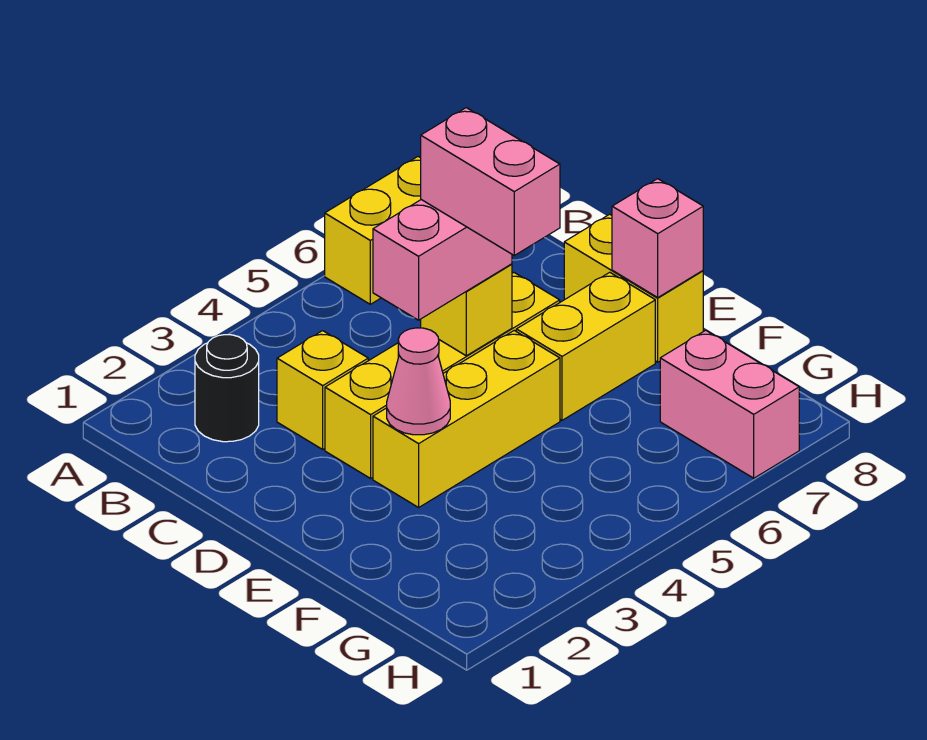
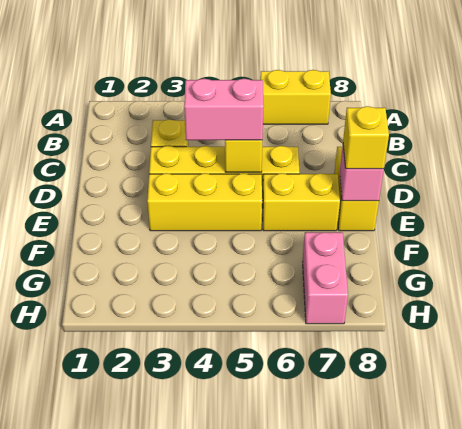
black round brick B2 level 1 -> none
pink brick D5:E5 level 4 -> none
pink cone E3 level 2 -> none
none -> yellow brick E8 level 3

